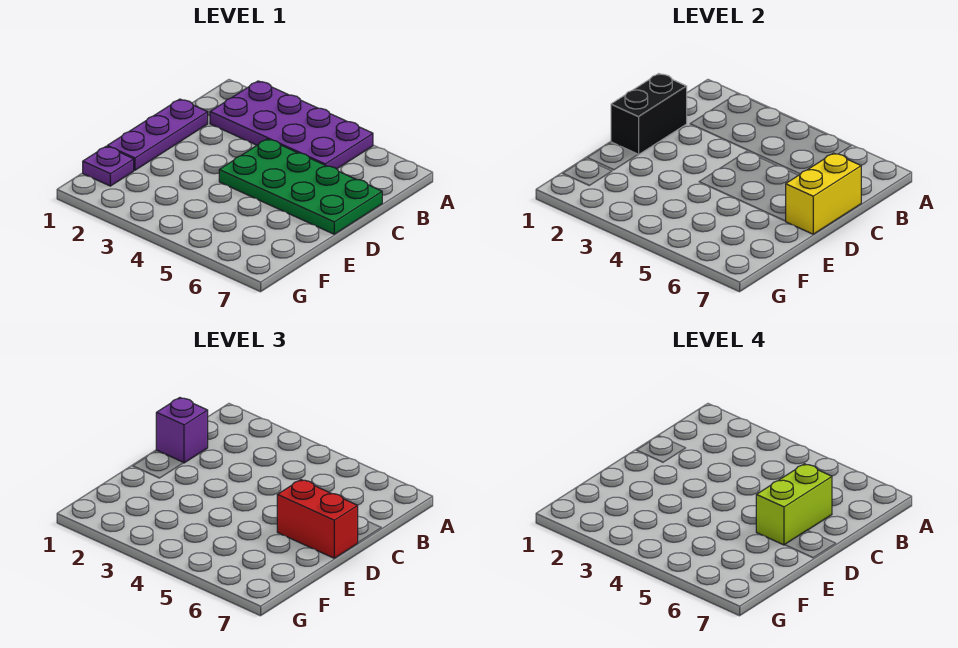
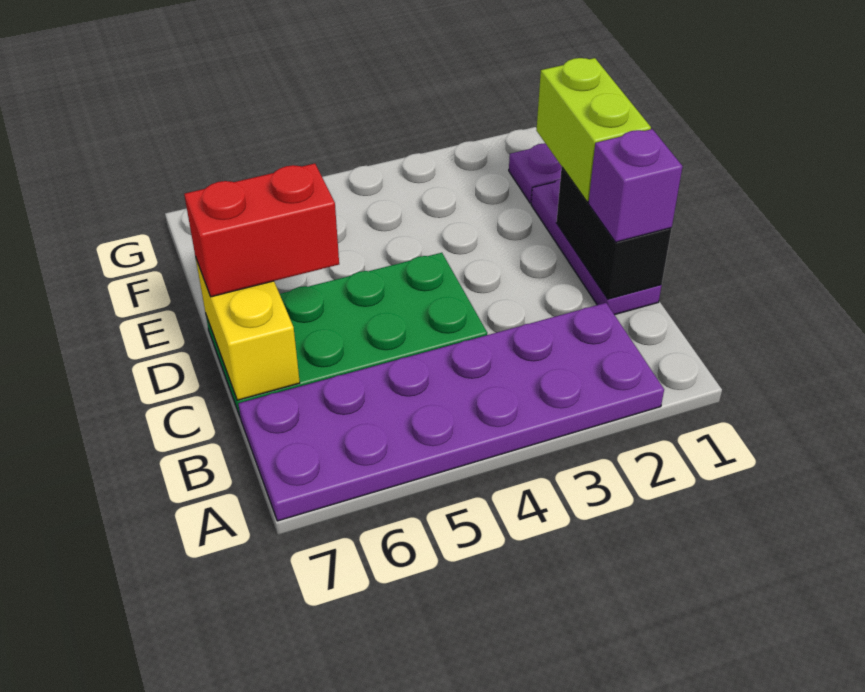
purple plate A2:B5 level 1 -> purple plate A2:B7 level 1
lime brick C6:D6 level 4 -> lime brick D1:E1 level 3

